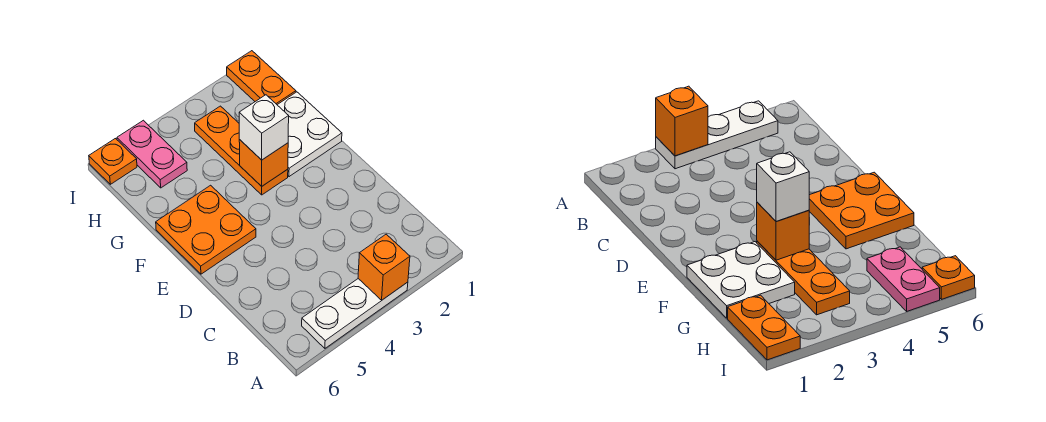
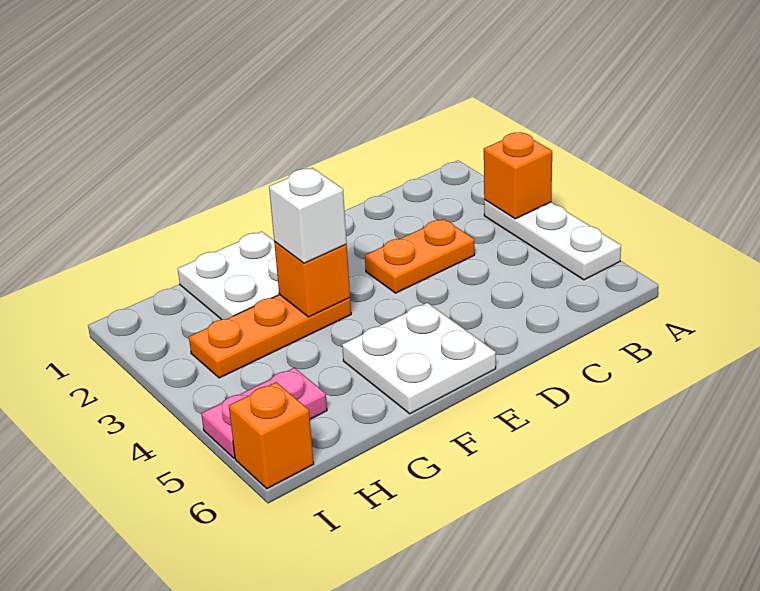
orange plate E5:F6 level 1 -> white plate E5:F6 level 1
orange plate H1:I1 level 1 -> orange plate C3:D3 level 1
orange plate I6 level 1 -> orange brick I6 level 1

